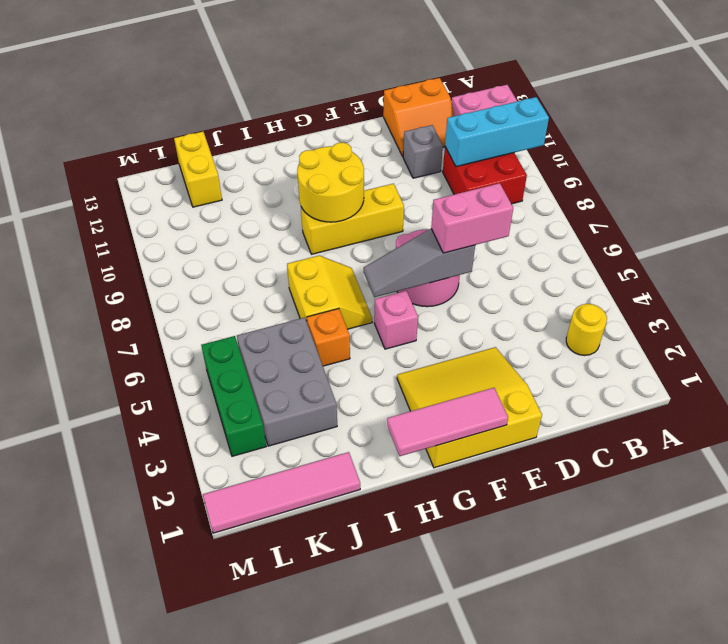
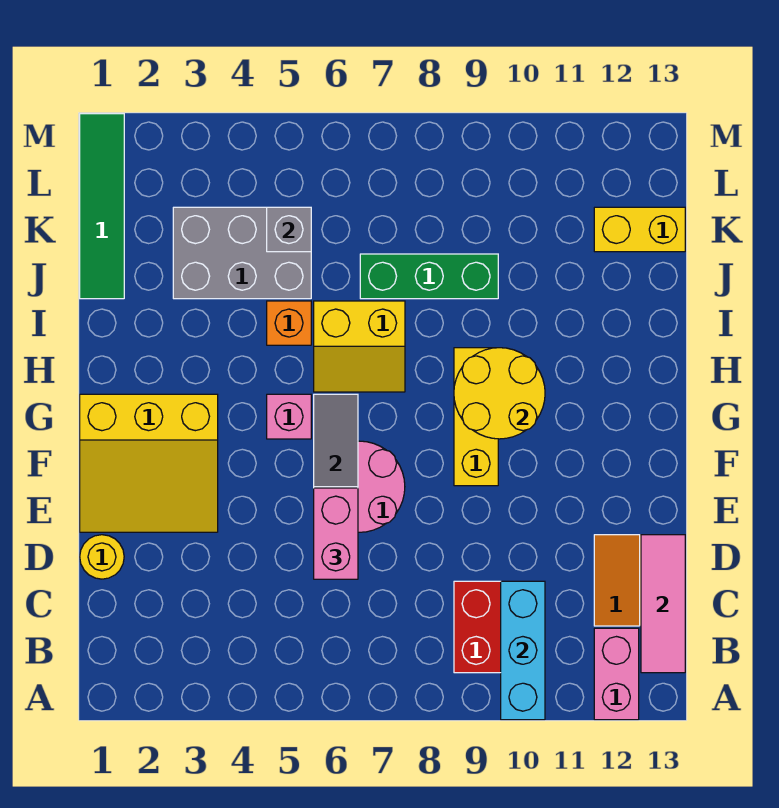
yellow round brick B3 level 1 -> yellow round brick D1 level 1
grey brick D11 level 1 -> grey brick K5 level 2
yellow slope E1:G3 level 1 top 1 -> yellow slope E1:G3 level 1 top G
pink tile F1:H1 level 2 -> pink tile B13:D13 level 2
pink tile J1:M1 level 1 -> green tile J1:M1 level 1
green brick L3:L5 level 1 -> green brick J7:J9 level 1

